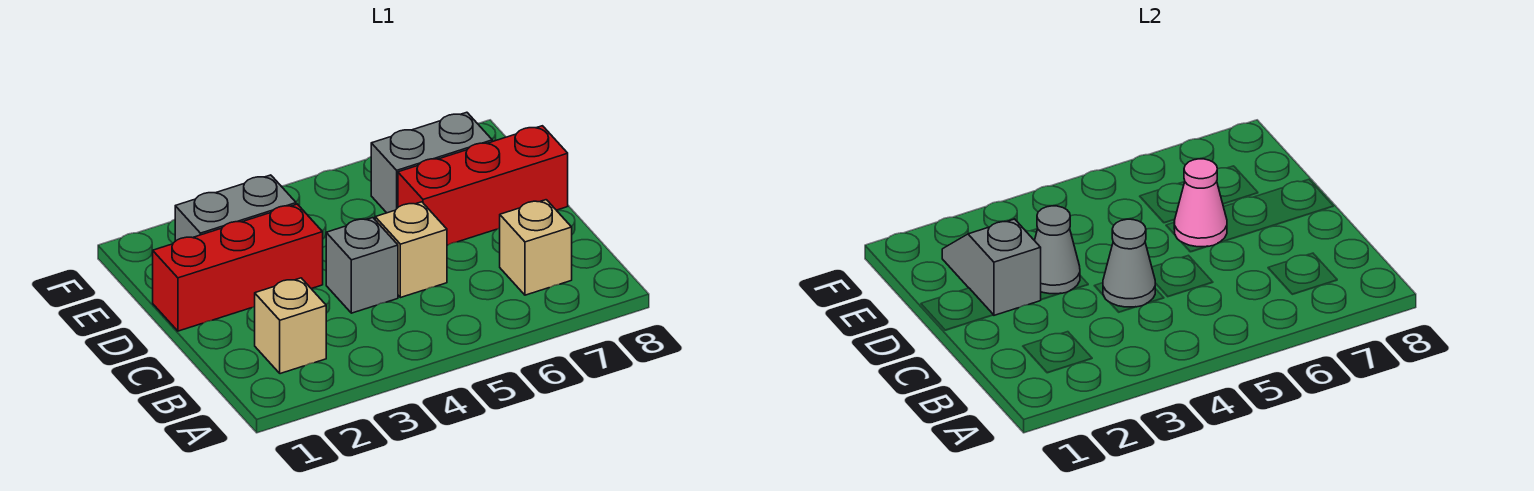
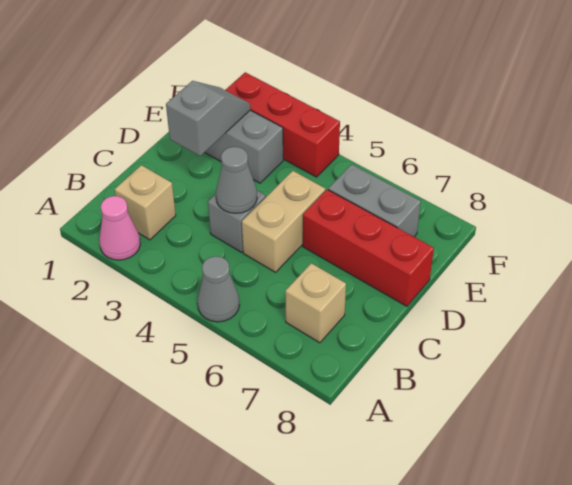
tan brick C5 level 1 -> tan brick C5:D5 level 1
red brick D1:D3 level 1 -> red brick F2:F4 level 1
grey cone D3 level 2 -> grey cone A5 level 1
pink cone D6 level 2 -> pink cone A2 level 1

